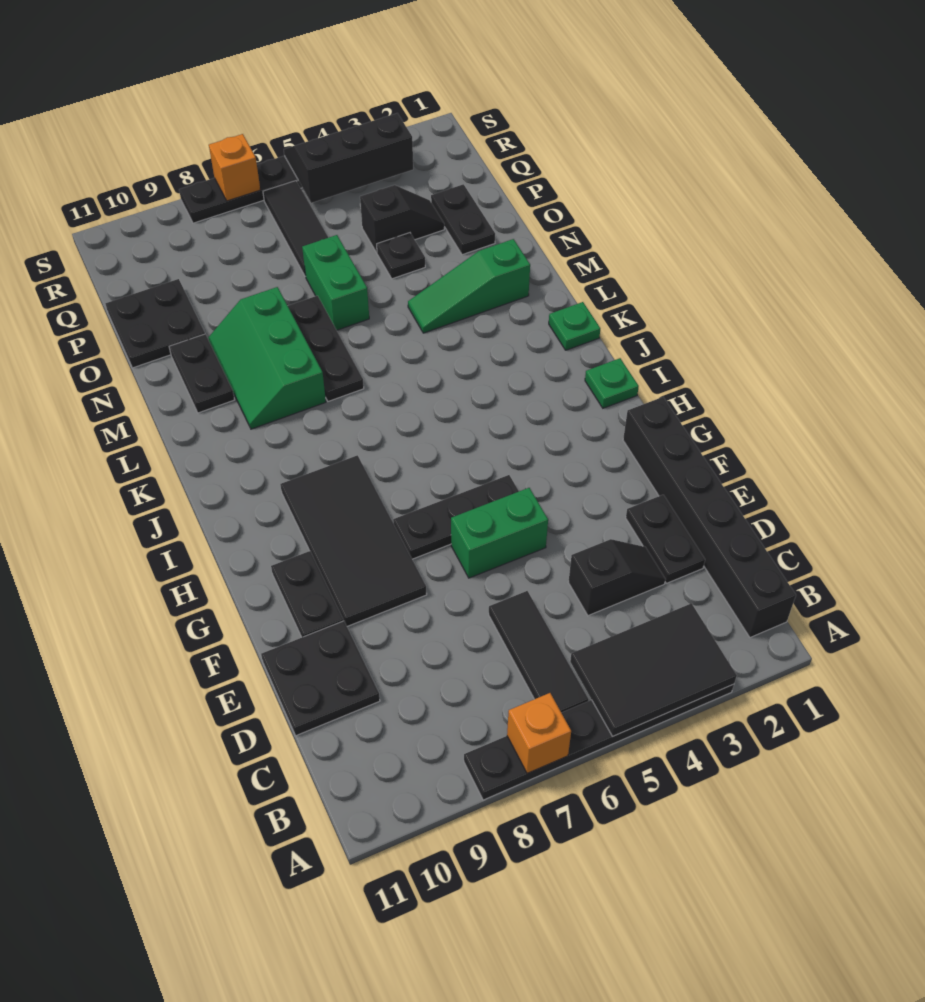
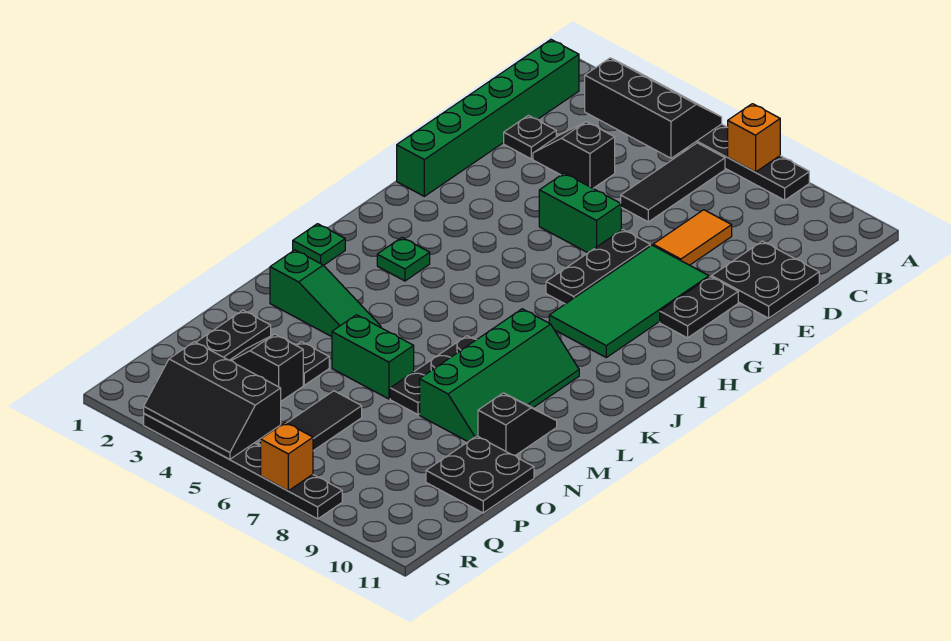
black tile A3:B5 level 2 -> black slope A3:B5 level 2 top B
black brick B1:G1 level 1 -> green brick B1:G1 level 1
black plate D2:E2 level 1 -> black plate D2 level 1
none -> orange tile D8:E8 level 1
black tile F8:I9 level 1 -> green tile F8:I9 level 1
black plate G5:G7 level 1 -> black plate F7:H7 level 1
green plate I1 level 1 -> green plate J3 level 1
green slope L8:N9 level 1 top 8 -> green slope K8:N9 level 1 top 8
black plate M10:N10 level 1 -> black slope M10:N10 level 1 top N
green brick N6:O6 level 1 -> green brick N5:N6 level 1

